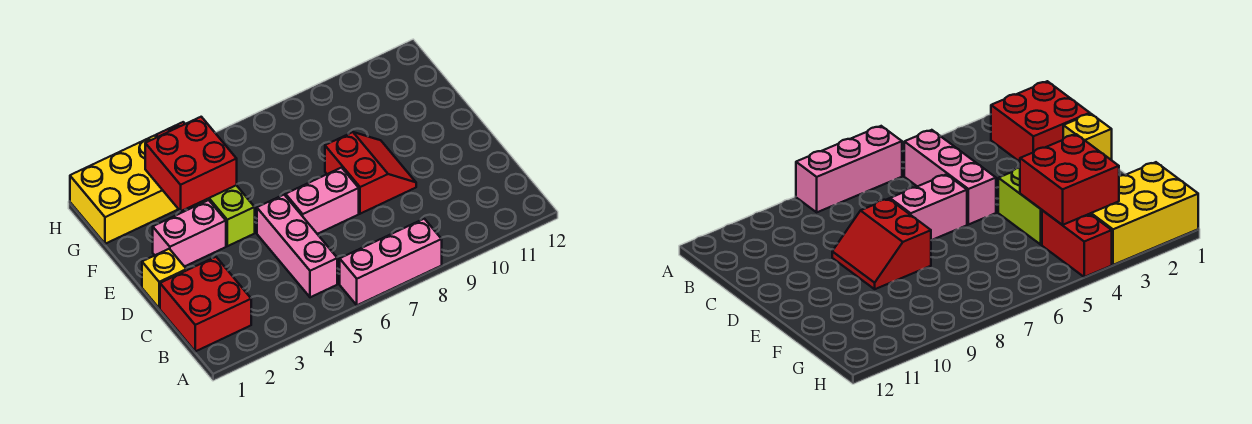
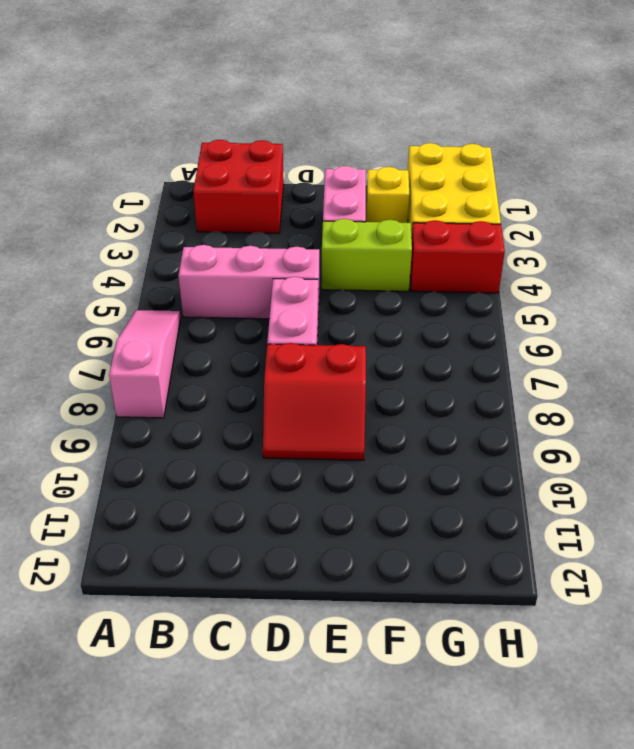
pink brick A6:A8 level 1 -> pink slope A6:A8 level 1 top 8
yellow brick D1 level 1 -> yellow brick F2 level 1
red brick F3:G4 level 2 -> none

